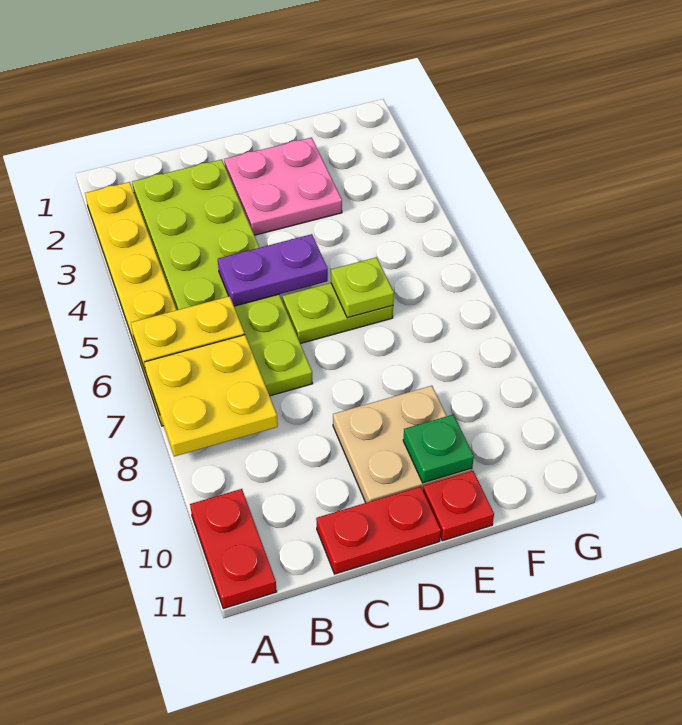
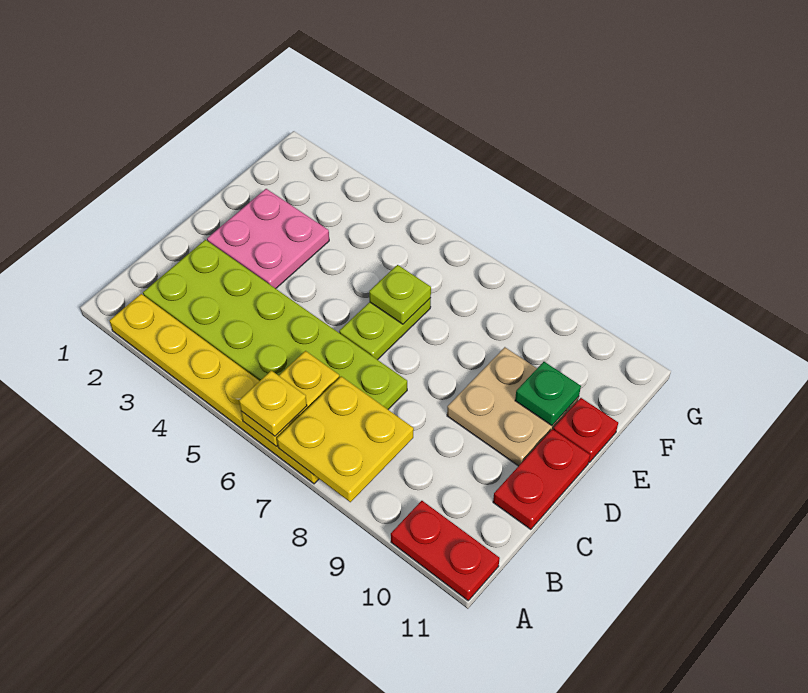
none -> yellow plate A6 level 3
purple plate C5:D5 level 2 -> none

